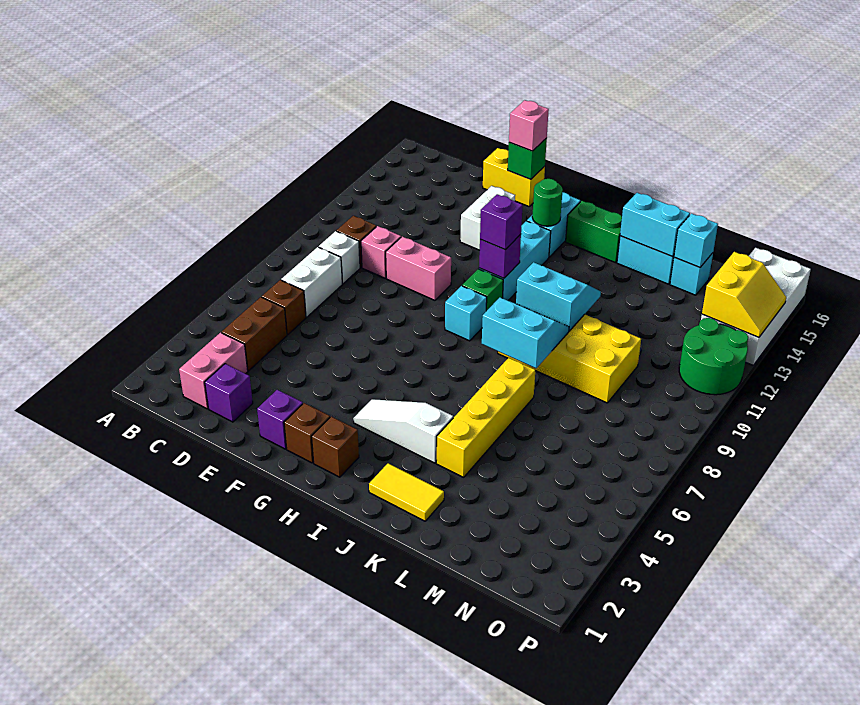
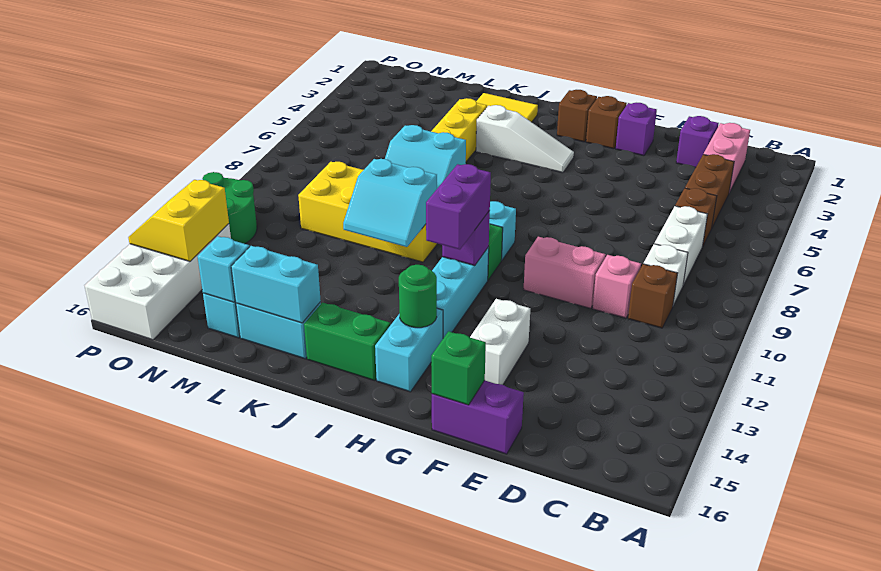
yellow brick E16:F16 level 1 -> purple brick E16:F16 level 1
pink brick F16 level 3 -> none
purple brick H11 level 3 -> purple brick H11:H12 level 3

